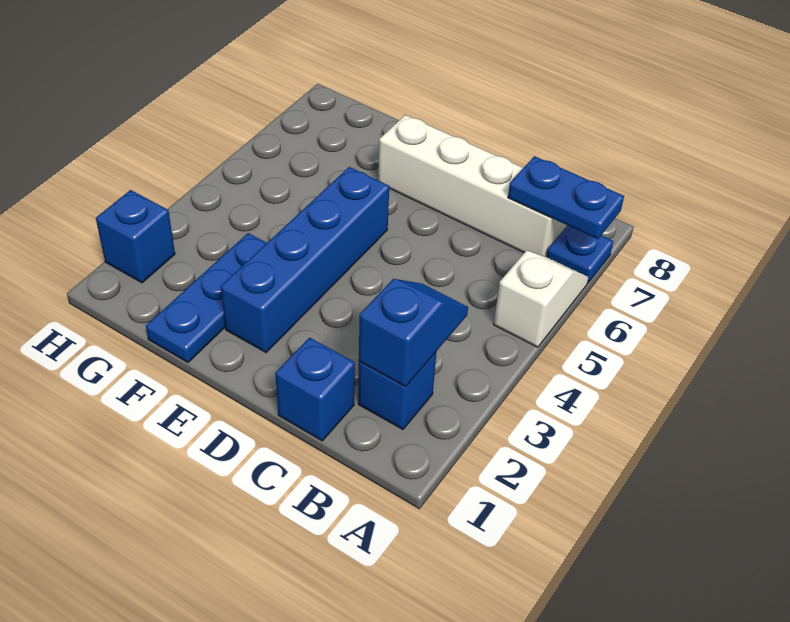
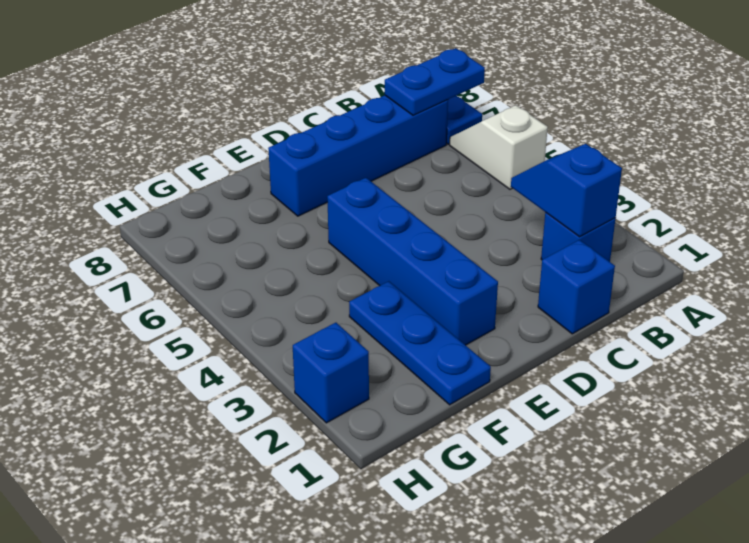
white brick B7:E7 level 1 -> blue brick B7:E7 level 1

